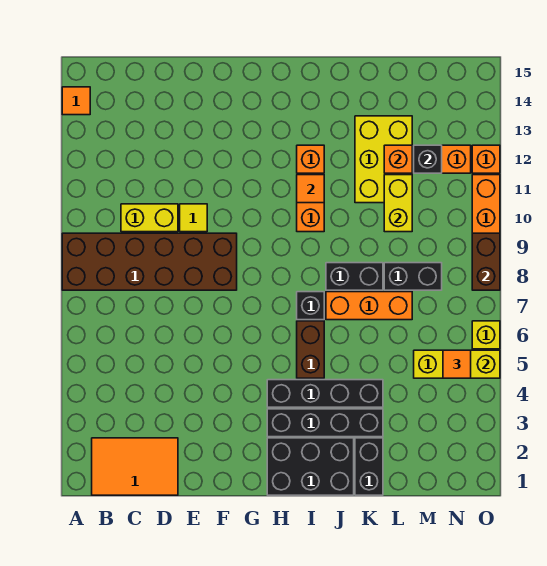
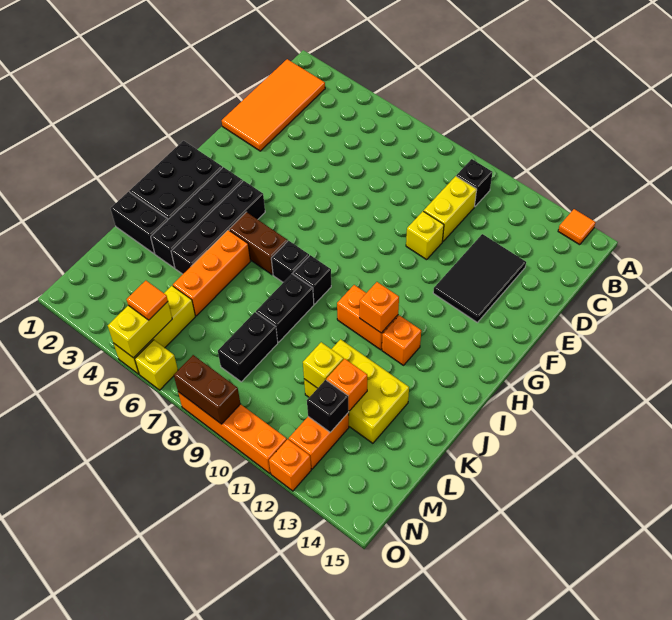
brown brick A8:F9 level 1 -> none
orange tile B1:D2 level 1 -> orange tile B1:E2 level 1
none -> black brick B10 level 1
none -> black tile D12:F13 level 1
yellow tile E10 level 1 -> yellow brick E10 level 1
none -> black brick I8 level 1
orange tile I11 level 2 -> orange brick I11 level 2
orange brick J7:L7 level 1 -> orange brick J5:L5 level 1
yellow brick L10:L11 level 2 -> yellow brick L11 level 2

